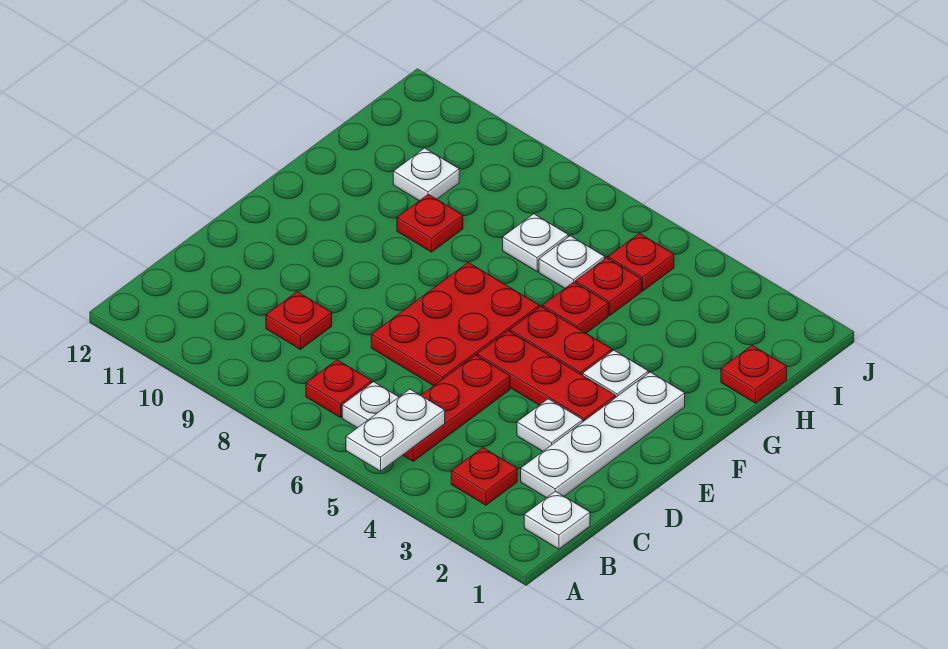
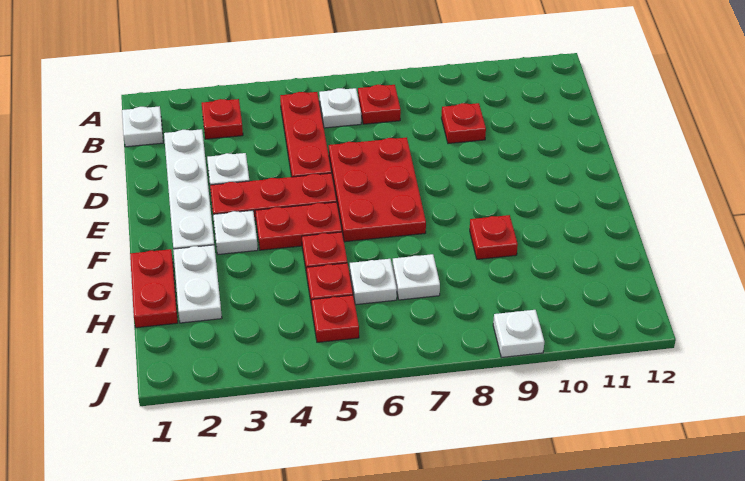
white plate A5:B5 level 2 -> white plate G2:H2 level 1
red plate H1 level 1 -> red plate G1:H1 level 1
white plate H10 level 1 -> white plate J9 level 1

